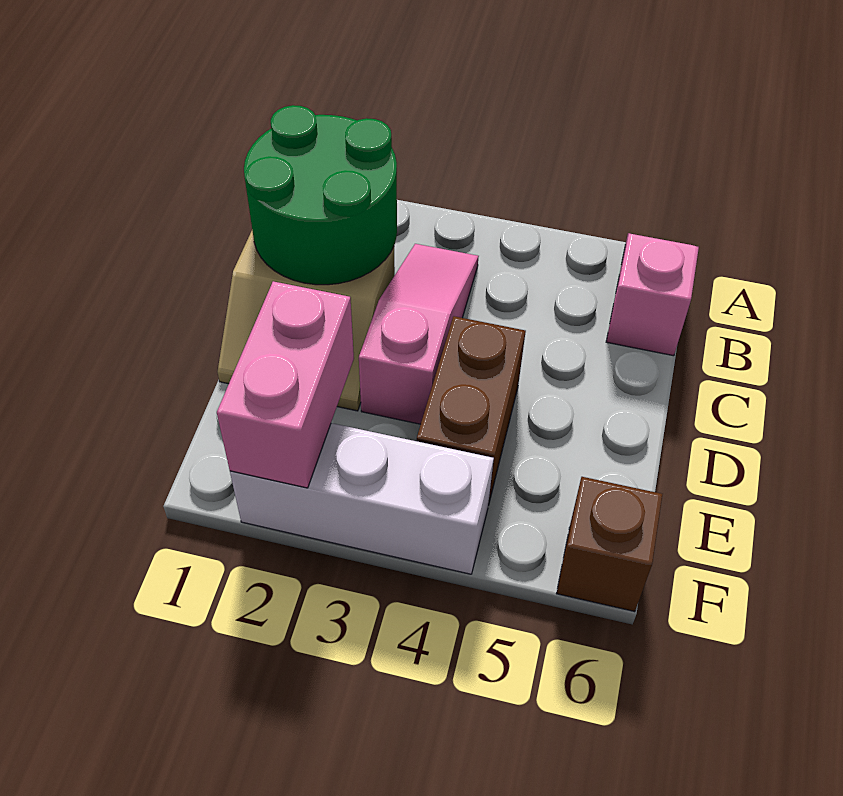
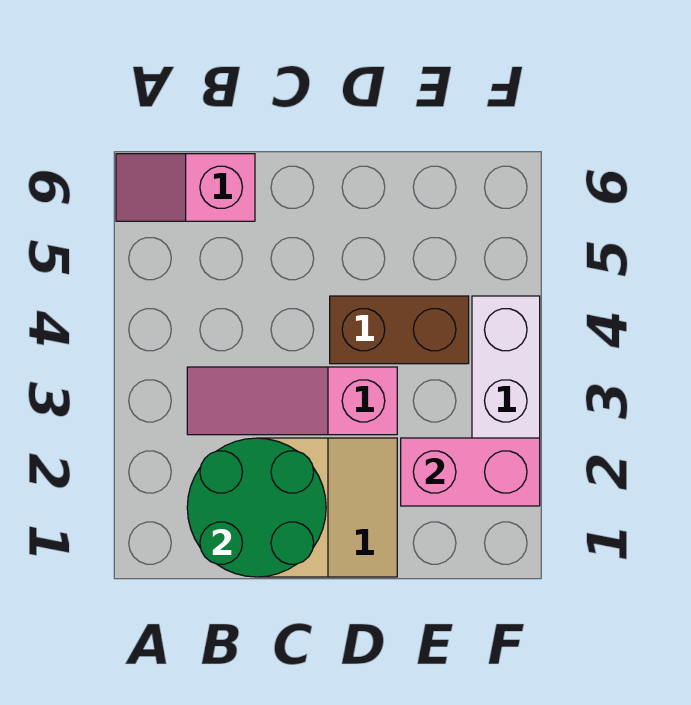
brown brick F6 level 1 -> none

